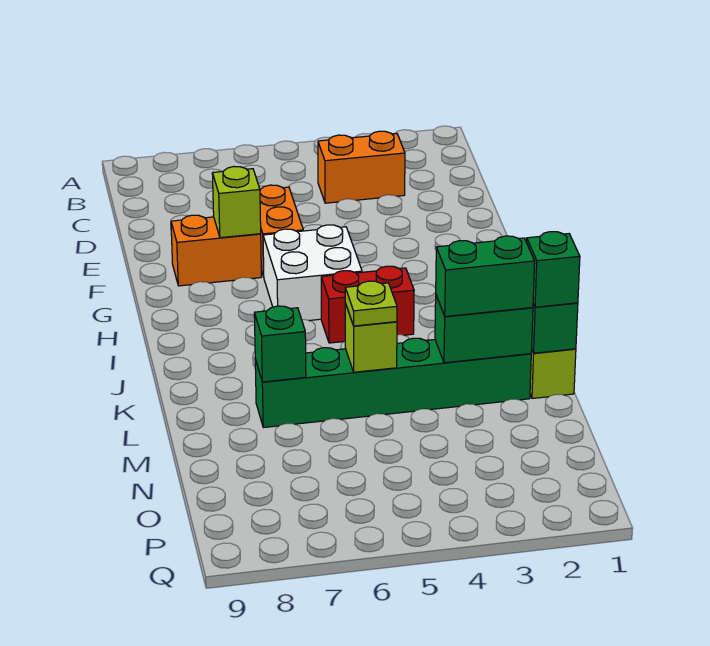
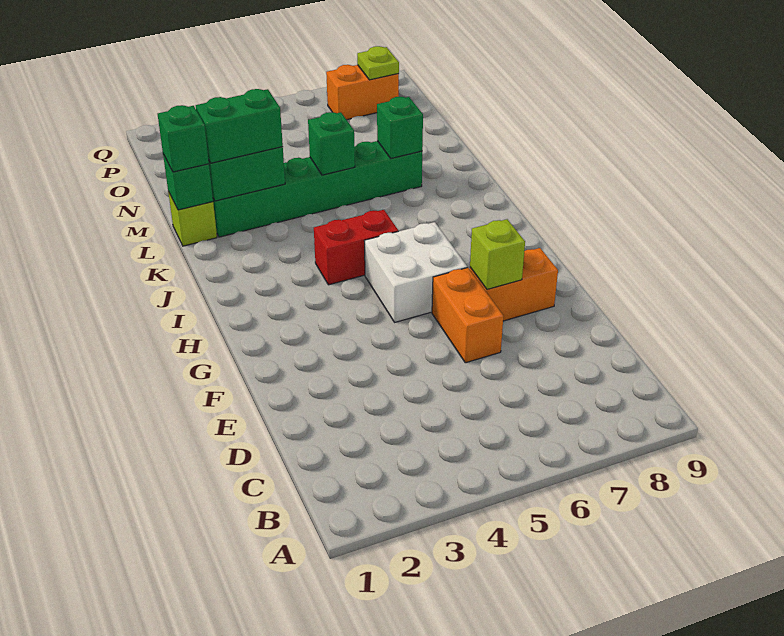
orange brick C3:C4 level 1 -> orange brick P7:P8 level 1
lime brick L5 level 2 -> green brick L5 level 2
lime plate L5 level 3 -> lime plate P8 level 2

